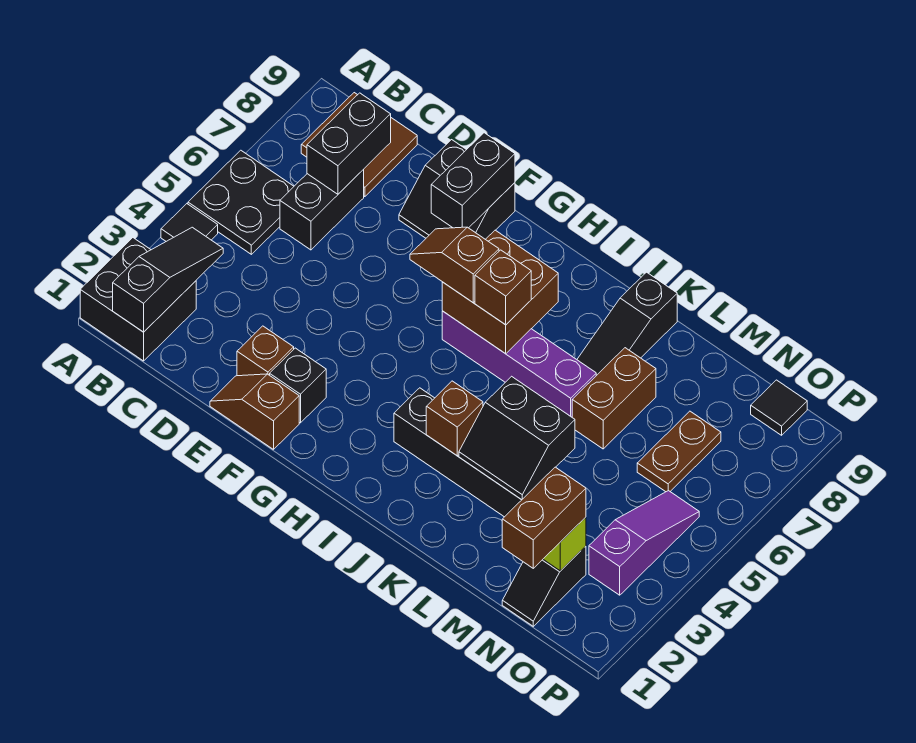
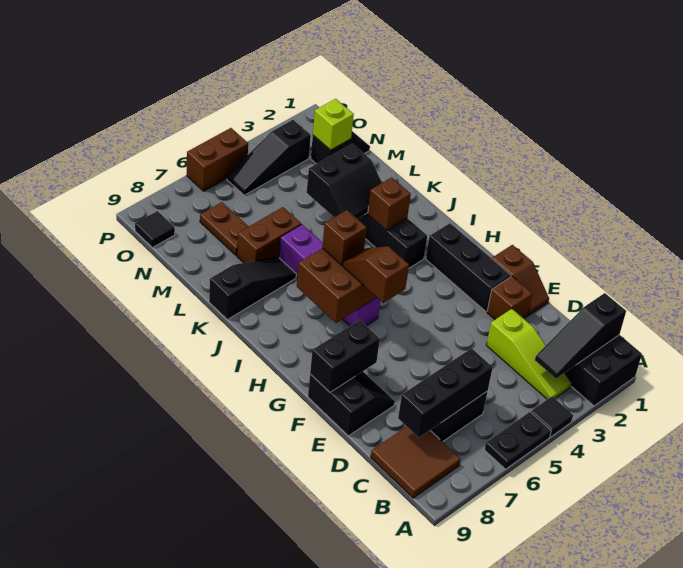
black plate A5:B6 level 1 -> black plate A5:A6 level 1
none -> lime slope B3:D3 level 1 top D
black brick C7:C8 level 2 -> black brick C6:C8 level 2
black brick F2 level 1 -> black brick F2:H2 level 1
brown slope G6:H6 level 3 top H -> brown slope G6:H6 level 3 top G
black slope K3:L4 level 2 top 4 -> black slope K3:L4 level 2 top L
brown brick N1:N2 level 3 -> brown brick P5:P6 level 1
brown plate N6:N7 level 1 -> brown plate M7:N7 level 1
purple slope O3:O5 level 1 top 3 -> black slope O3:O5 level 1 top 3

